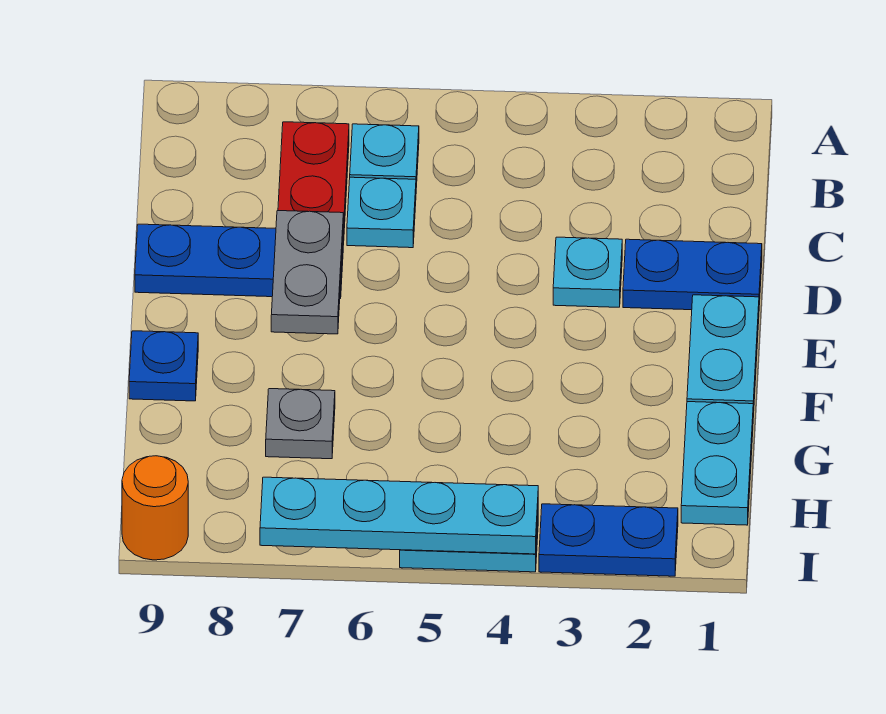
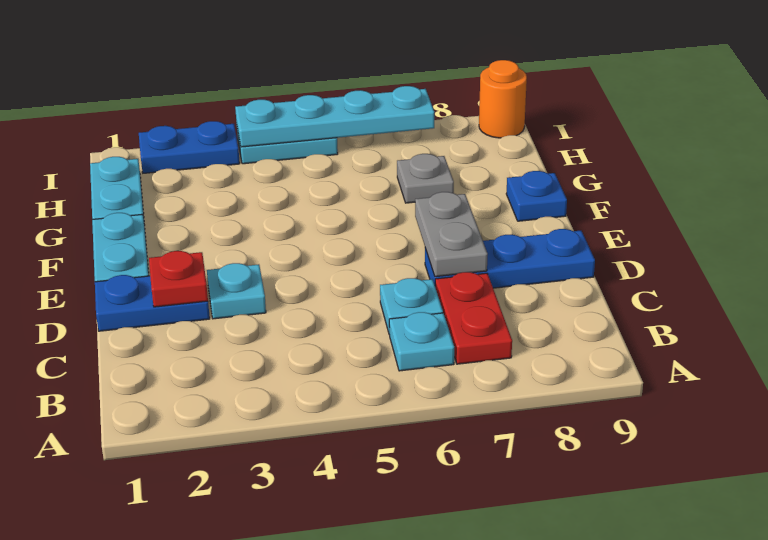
none -> red plate D2 level 2

